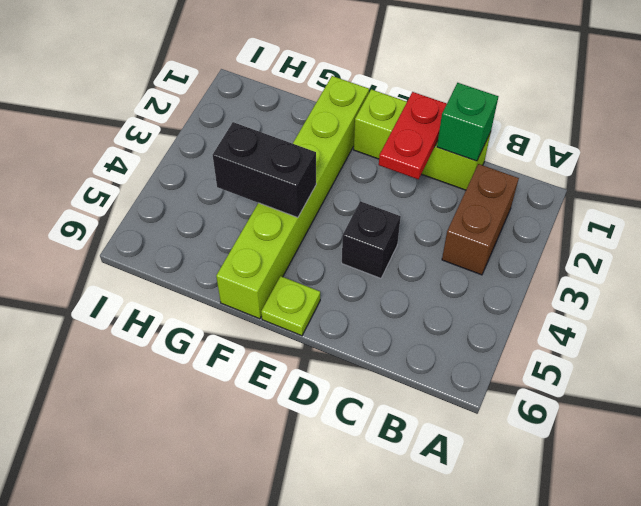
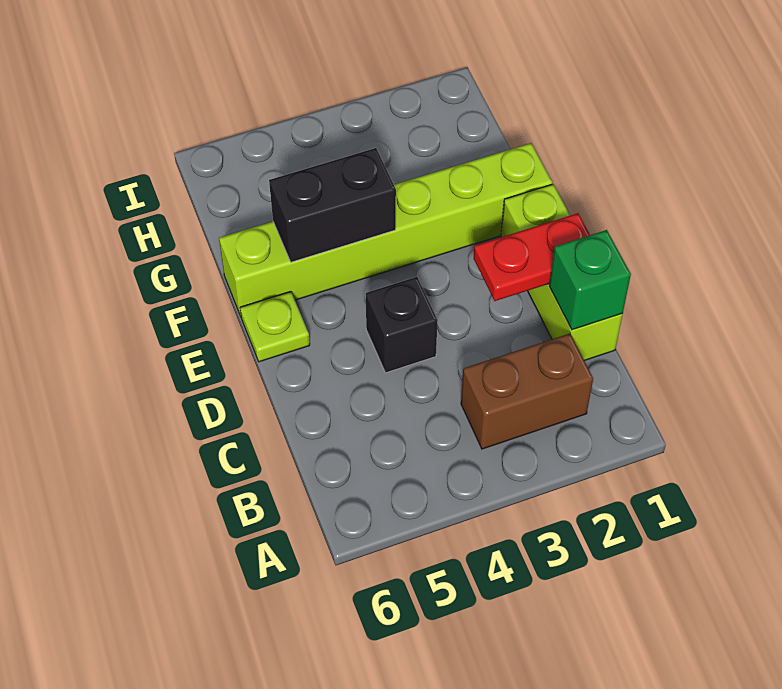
black brick F4:G4 level 2 -> black brick F4:F5 level 2

